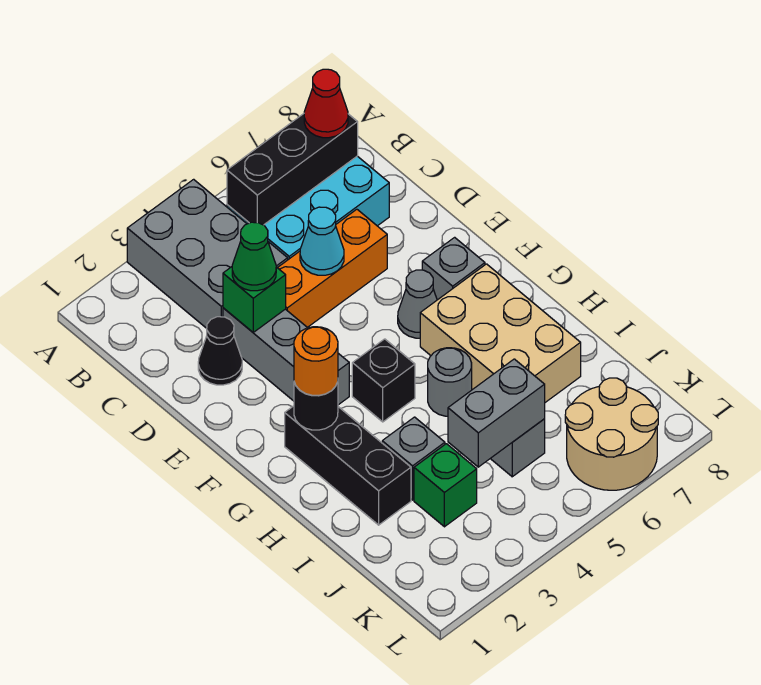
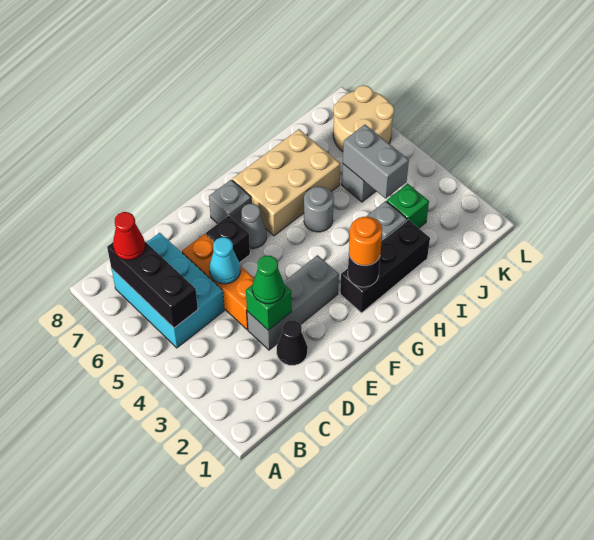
grey brick A3:C4 level 1 -> none
black brick G4 level 1 -> black brick E6 level 1

